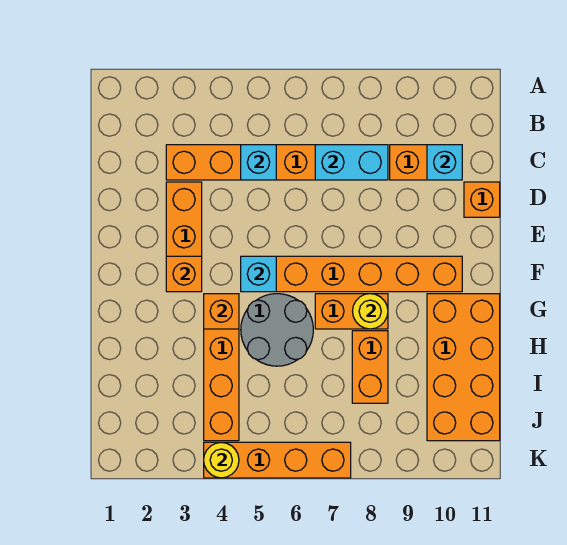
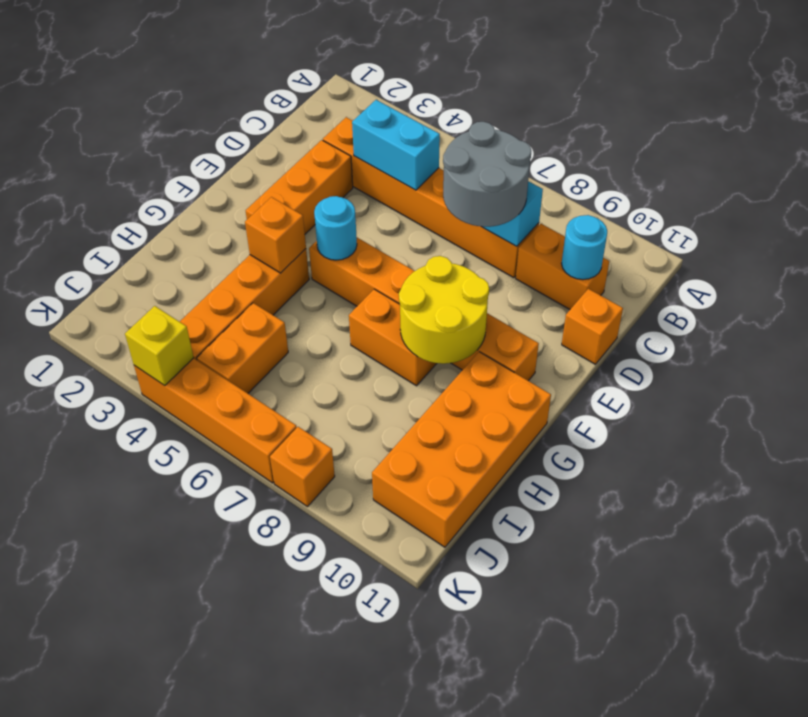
cyan brick C5 level 2 -> cyan brick C4:C5 level 2
cyan brick C10 level 2 -> cyan round brick C10 level 2
orange brick F3 level 2 -> orange brick K8 level 1
cyan brick F5 level 2 -> cyan round brick F5 level 2
grey round brick G5:H6 level 1 -> grey round brick C7:D8 level 3
yellow round brick G8 level 2 -> yellow round brick F8:G9 level 2
orange brick H8:I8 level 1 -> orange brick I5:J5 level 1
yellow round brick K4 level 2 -> yellow brick K4 level 2

